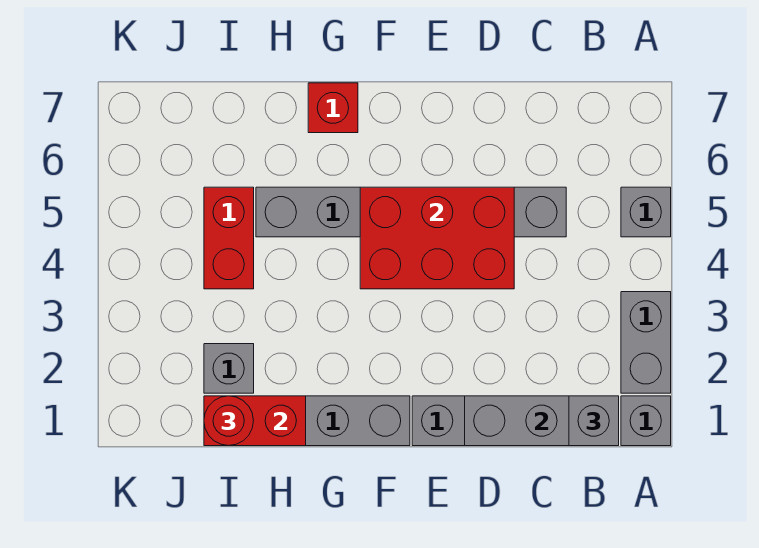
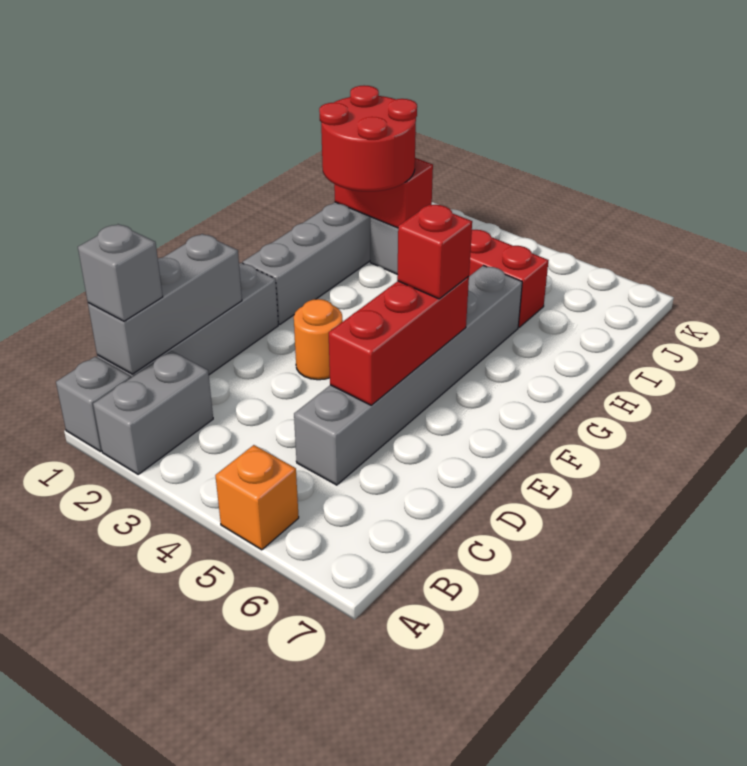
grey brick A2:A3 level 1 -> grey brick A2:B2 level 1
grey brick A5 level 1 -> orange brick A5 level 1
red brick D4:F5 level 2 -> red brick D5:F5 level 2
none -> orange round brick E3 level 1
red brick G7 level 1 -> red brick F5 level 3
red brick H1:I1 level 2 -> red brick I1:I2 level 2
red round brick I1 level 3 -> red round brick H1:I2 level 3

